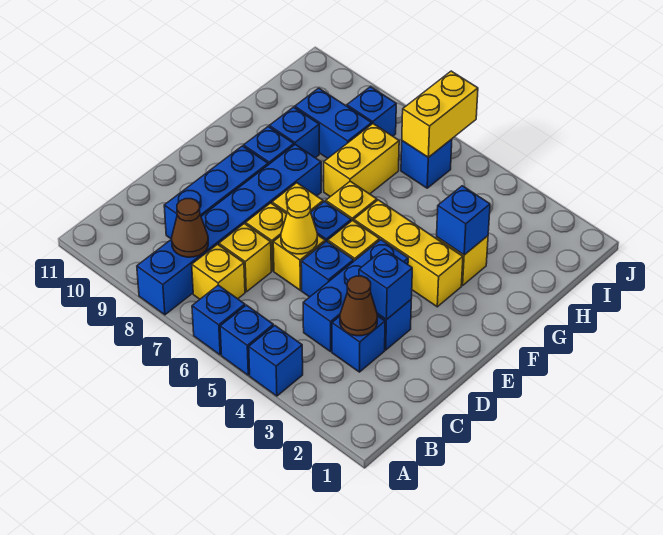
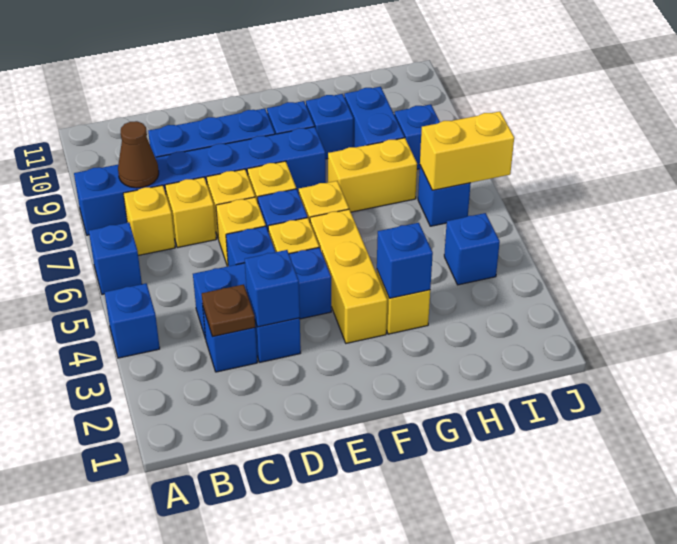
blue brick A5 level 1 -> blue brick I4 level 1
brown cone C3 level 2 -> brown plate C3 level 2
yellow cone D6 level 2 -> none

